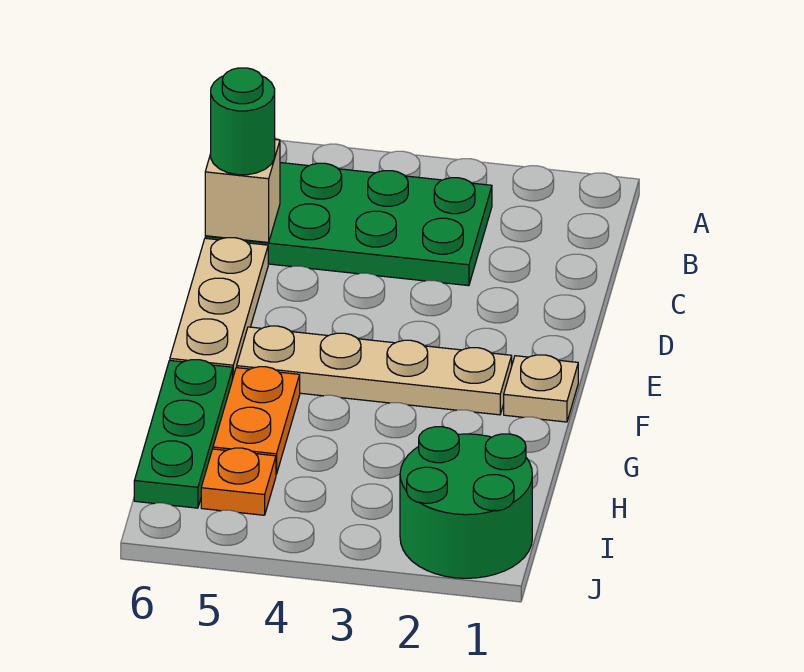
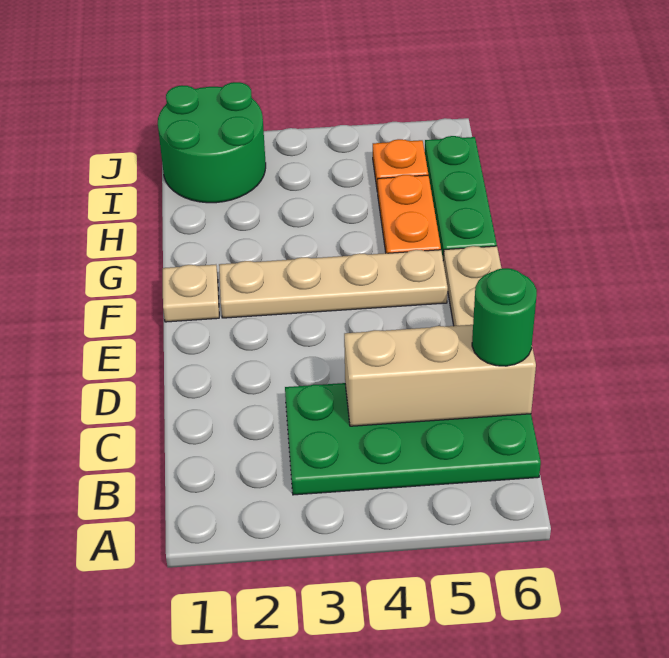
tan brick C6 level 2 -> tan brick C4:C6 level 2

